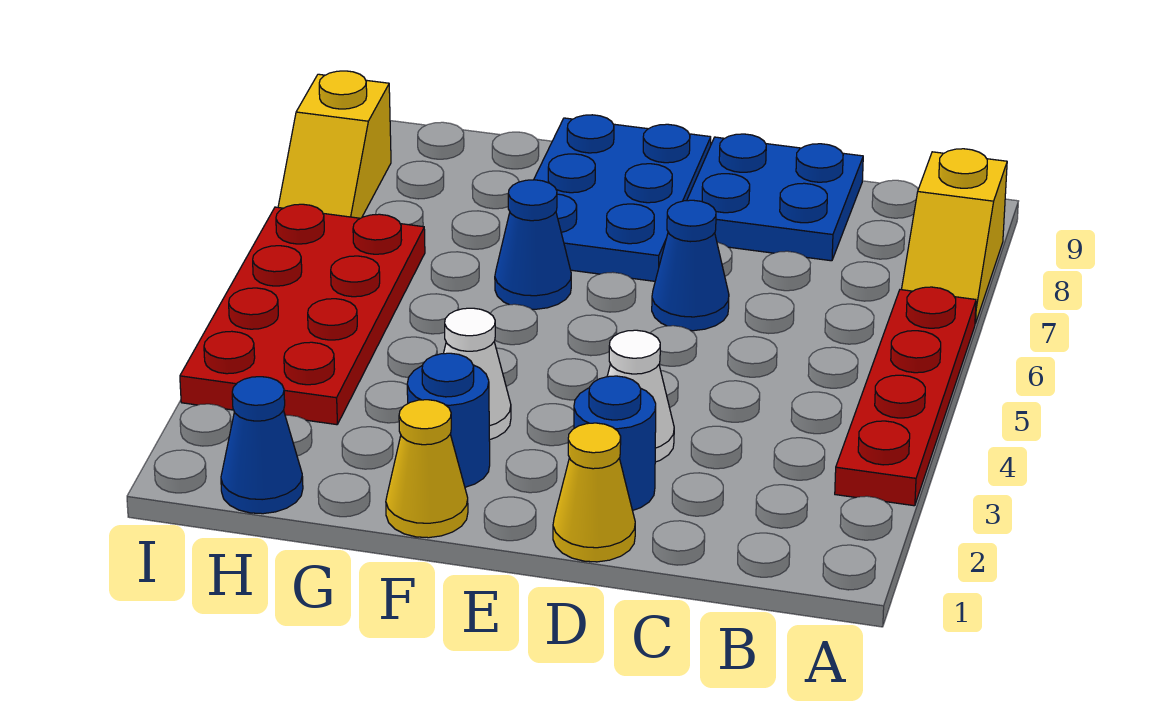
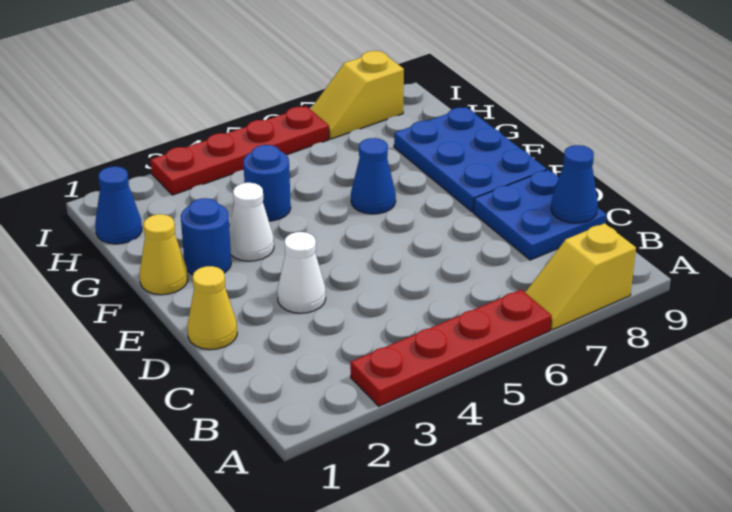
blue round brick D2 level 1 -> blue round brick G4 level 1
blue cone D6 level 1 -> blue cone C9 level 2
blue plate E7:F9 level 1 -> blue plate E8:G9 level 1
red plate H3:I6 level 1 -> red plate I3:I6 level 1

